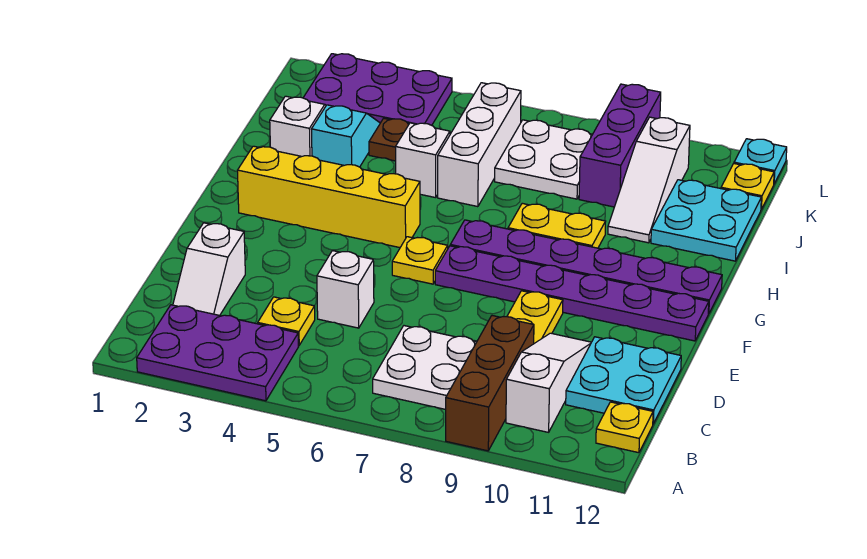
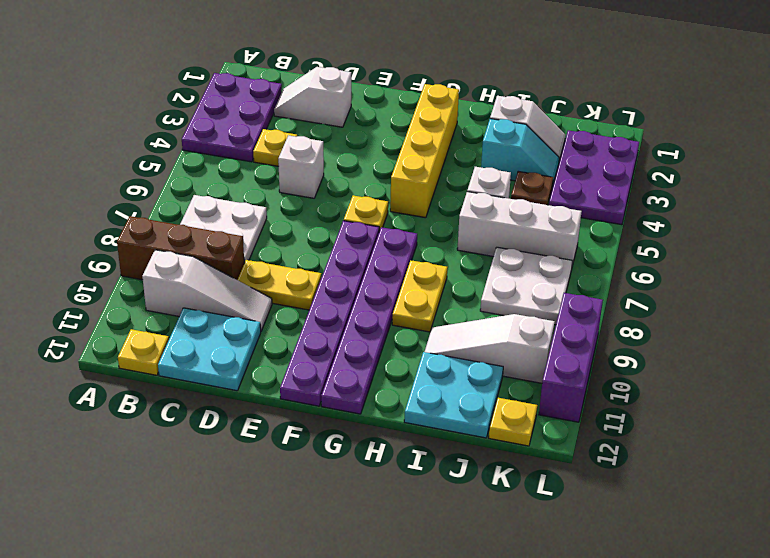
purple brick J9:L9 level 1 -> purple brick L9:L11 level 1
cyan plate L12 level 1 -> none

